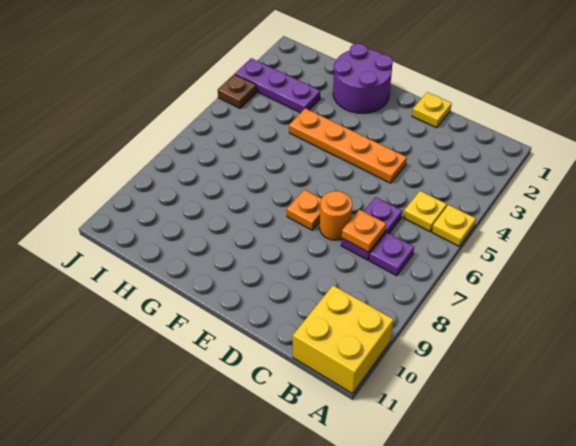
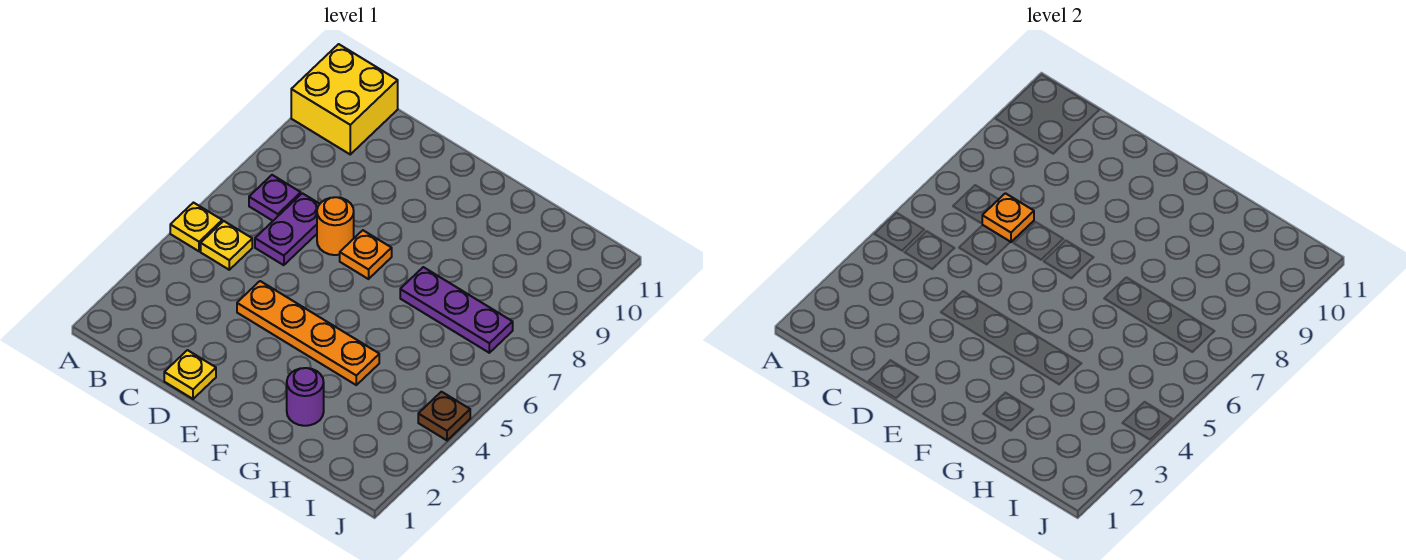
purple round brick F1:G2 level 1 -> purple round brick G2 level 1
purple plate H3:J3 level 1 -> purple plate G7:I7 level 1

